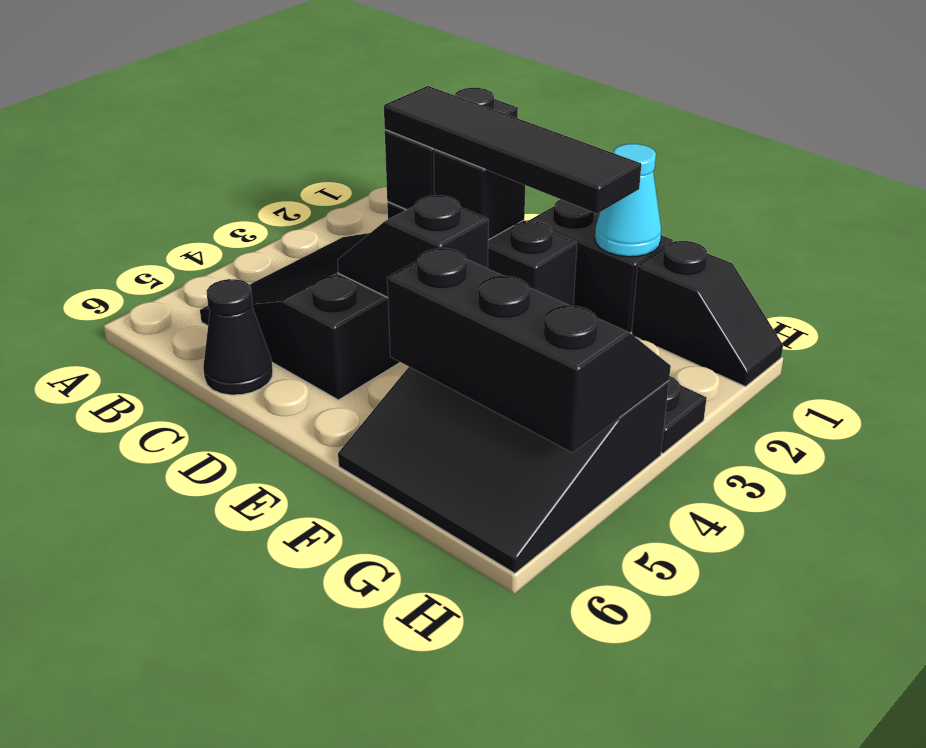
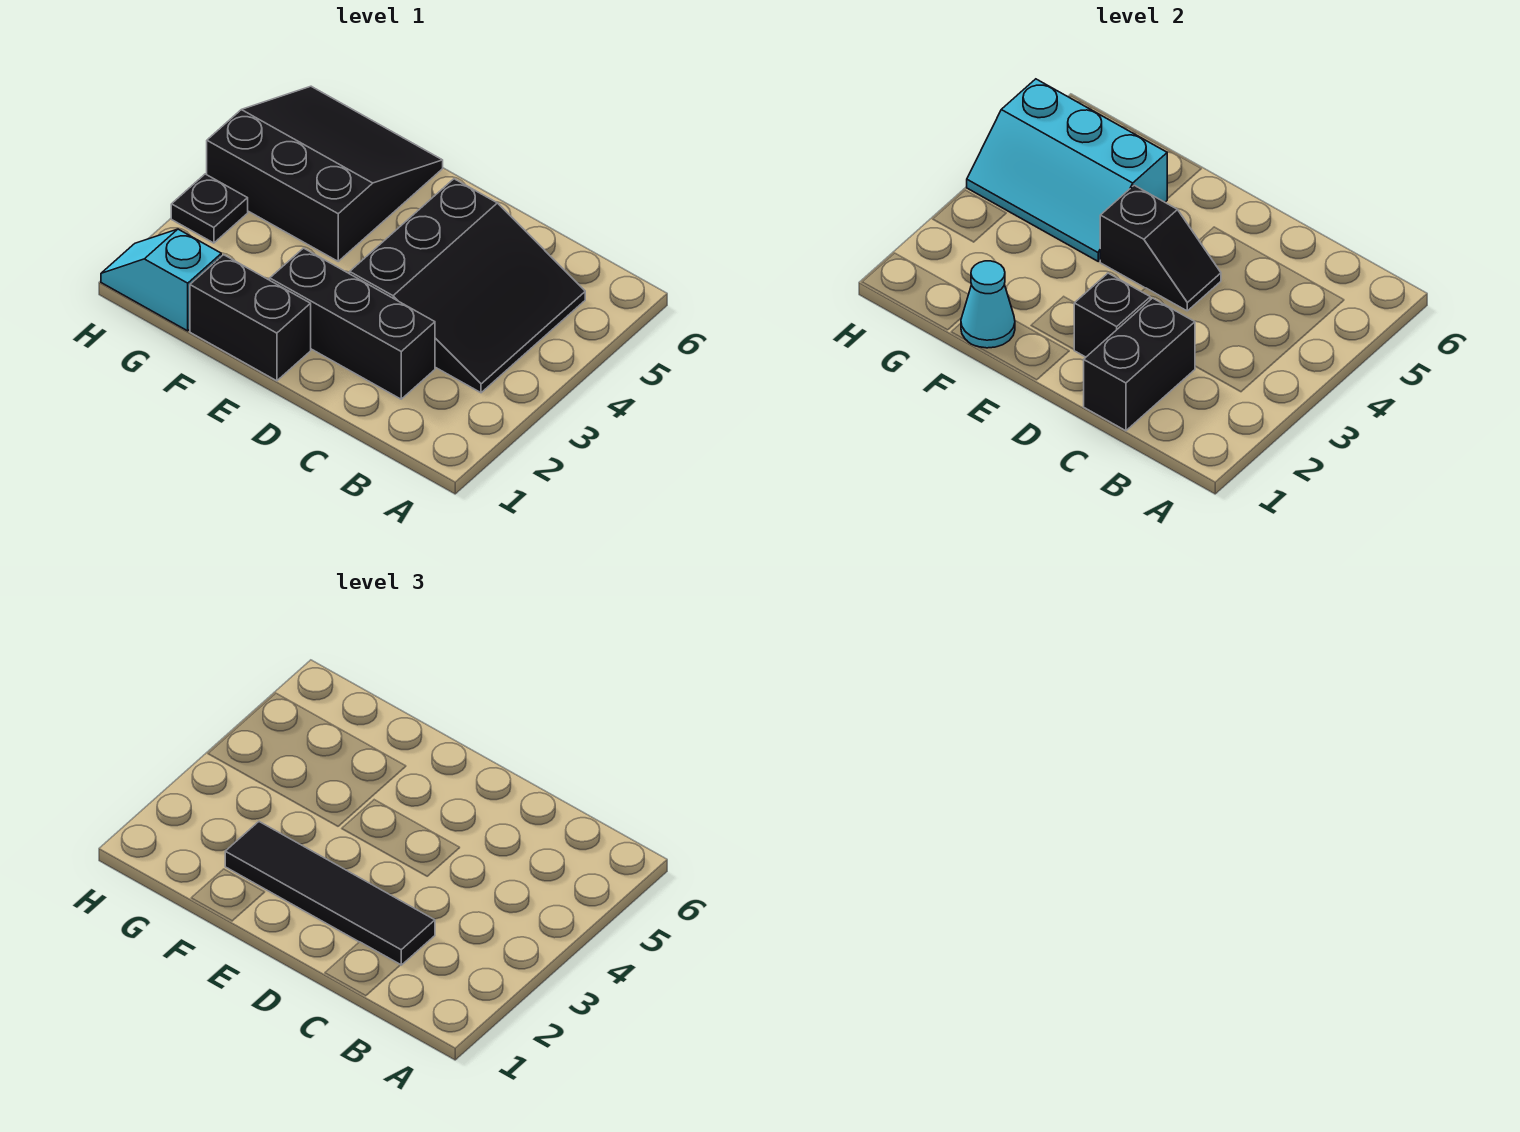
black cone C6 level 1 -> none
black slope F4:H5 level 2 top 5 -> cyan slope F4:H5 level 2 top 5
black slope G1:H1 level 1 top G -> cyan slope G1:H1 level 1 top G

